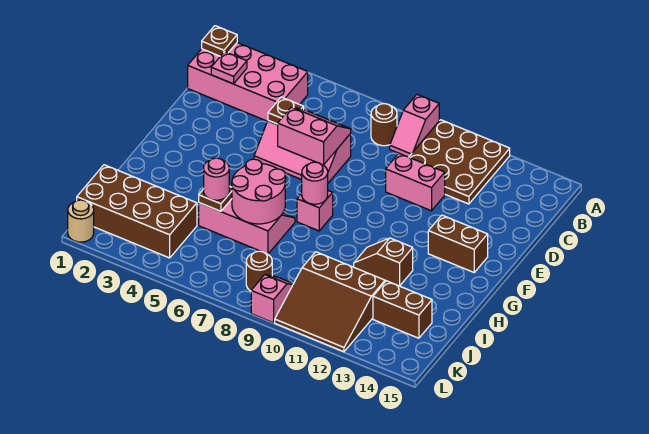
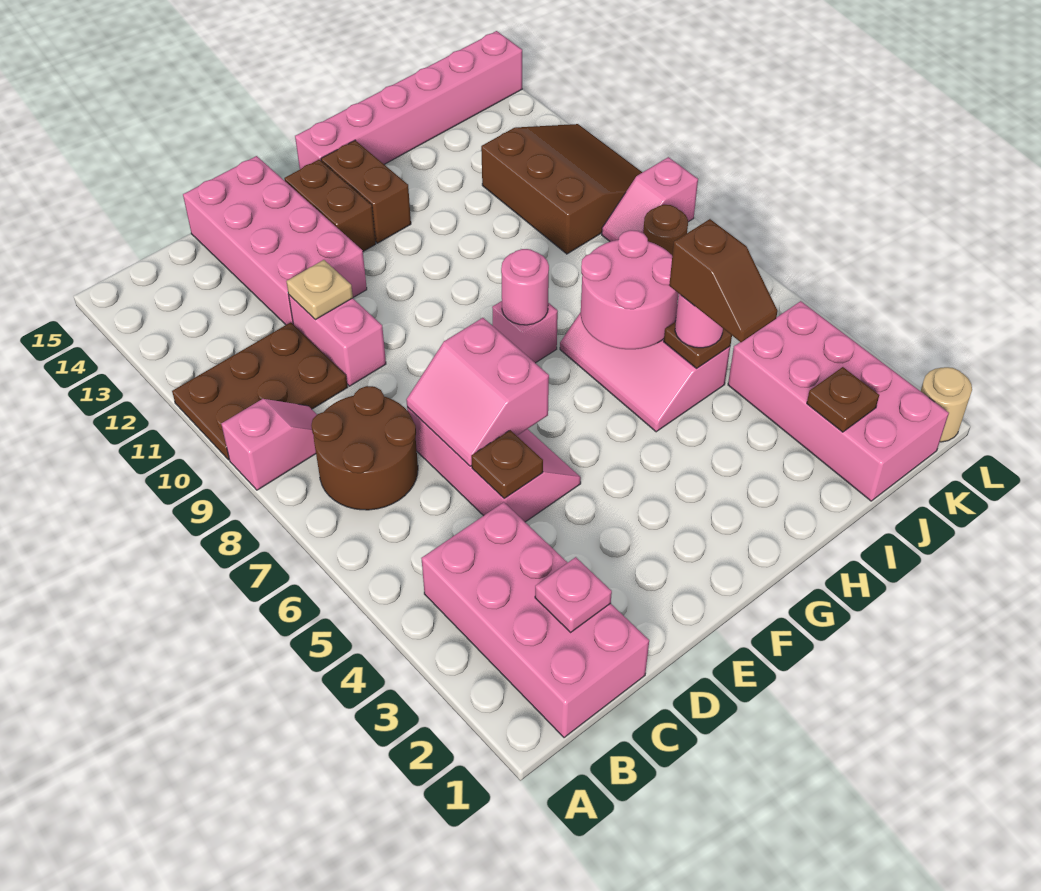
brown plate A10:C12 level 1 -> brown plate A10:C11 level 1
brown plate B1 level 2 -> brown plate J2 level 2
brown round brick B8 level 1 -> brown round brick B7:C8 level 1
none -> tan plate D11 level 2
none -> pink brick D12:E15 level 1
none -> pink brick G15:L15 level 1
brown slope H11:H12 level 1 top 12 -> brown slope I4:I5 level 4 top 5
brown brick J1:K4 level 1 -> pink brick J1:K4 level 1
brown brick J13:J14 level 1 -> brown brick G13:G14 level 1

